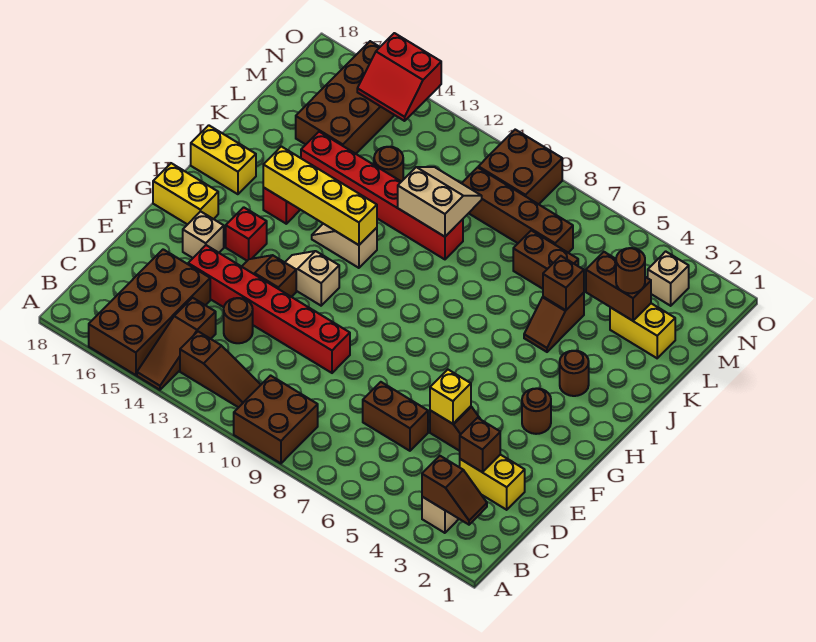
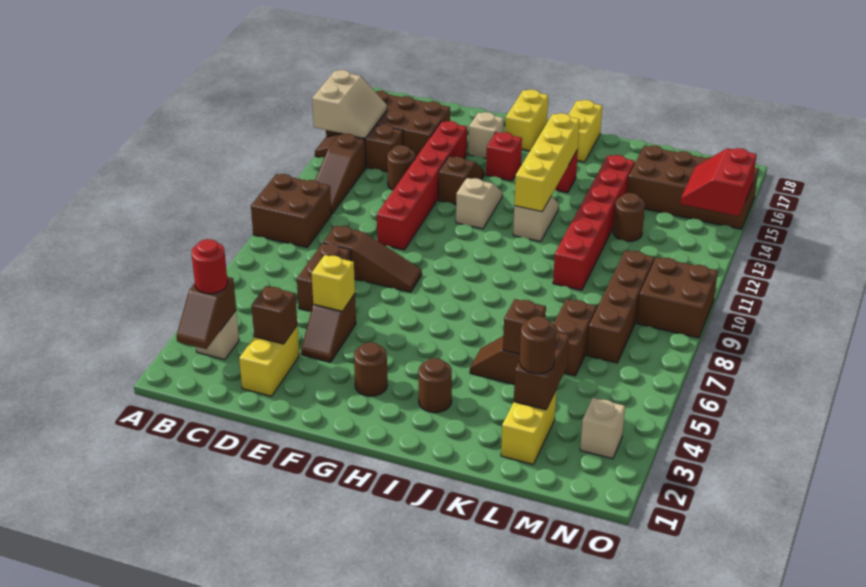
none -> red round brick B3 level 3
none -> brown slope D8:F8 level 1 top D
tan slope K10:L11 level 2 top K -> tan slope A14:B15 level 2 top A

